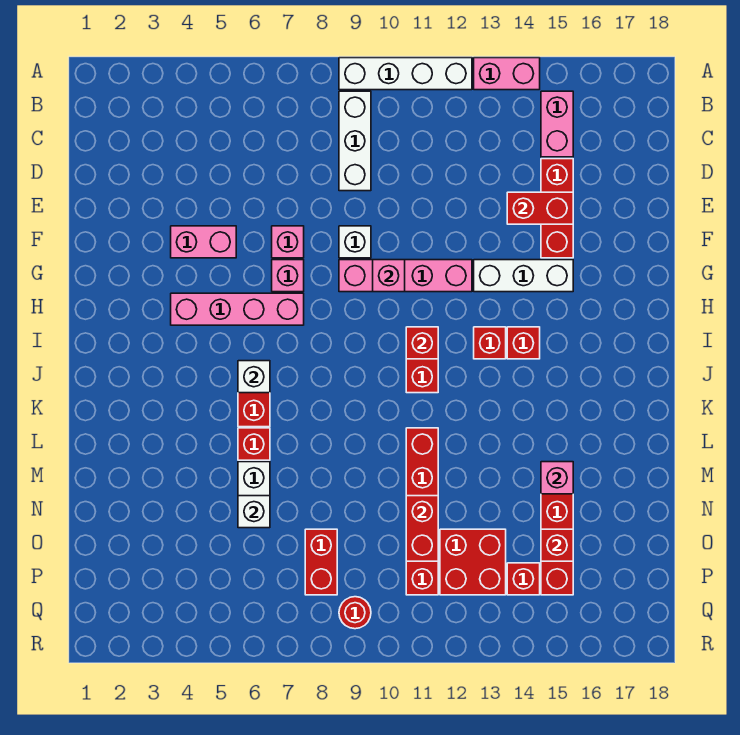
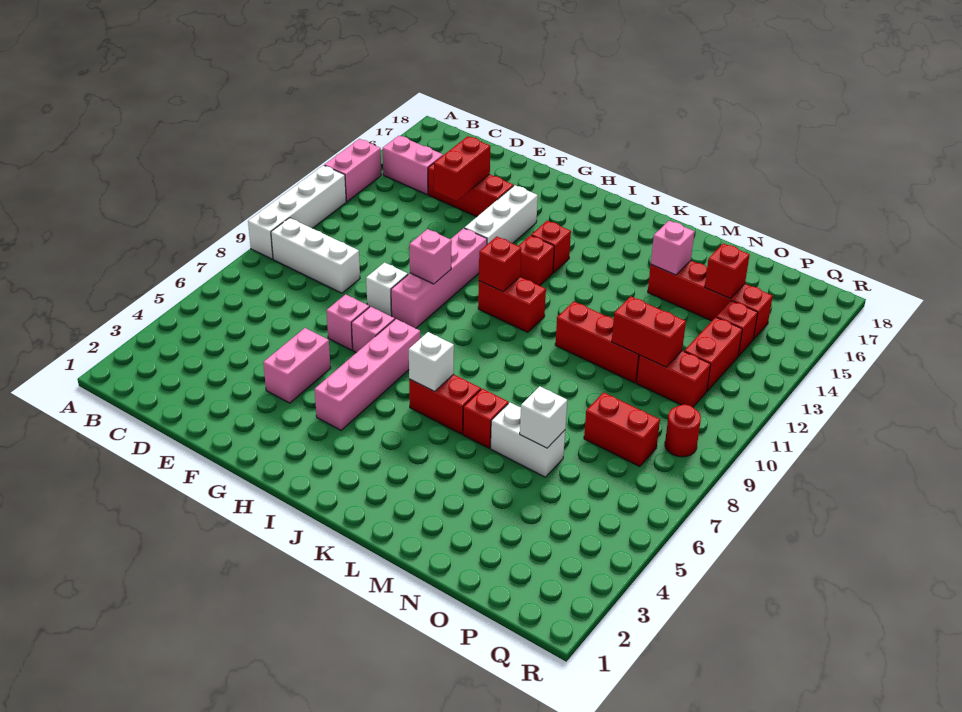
red brick O12:P13 level 1 -> red brick P12:P13 level 1

